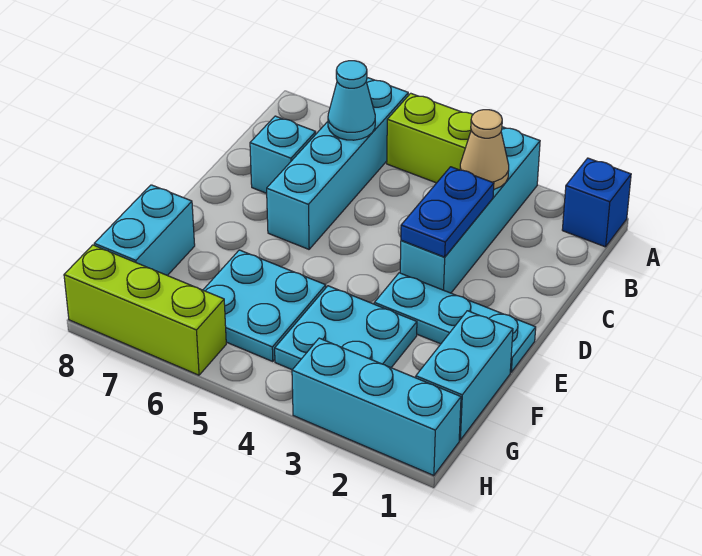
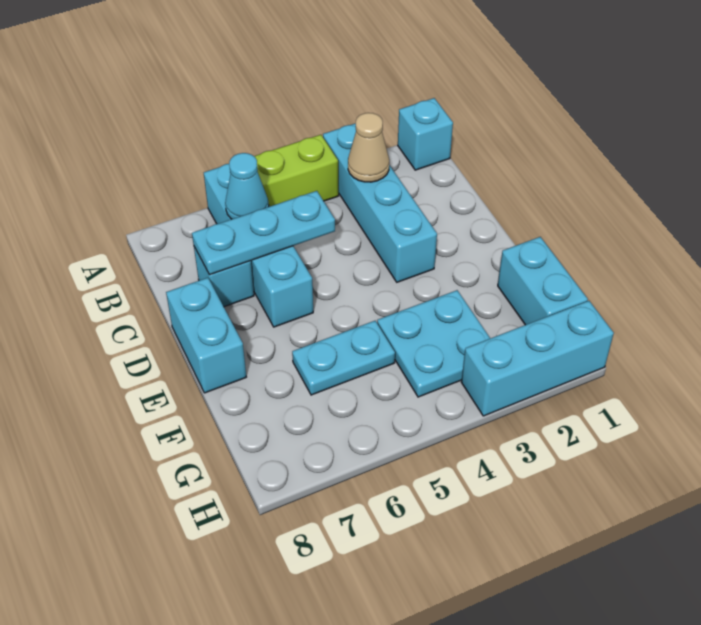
blue brick A1 level 1 -> cyan brick A1 level 1
blue plate C3:D3 level 2 -> none
cyan plate E1:E3 level 1 -> cyan plate C5:C7 level 2
cyan plate F5:G6 level 1 -> cyan plate F5:F6 level 1
cyan brick F8:G8 level 1 -> cyan brick D8:E8 level 1
lime brick H6:H8 level 1 -> none

